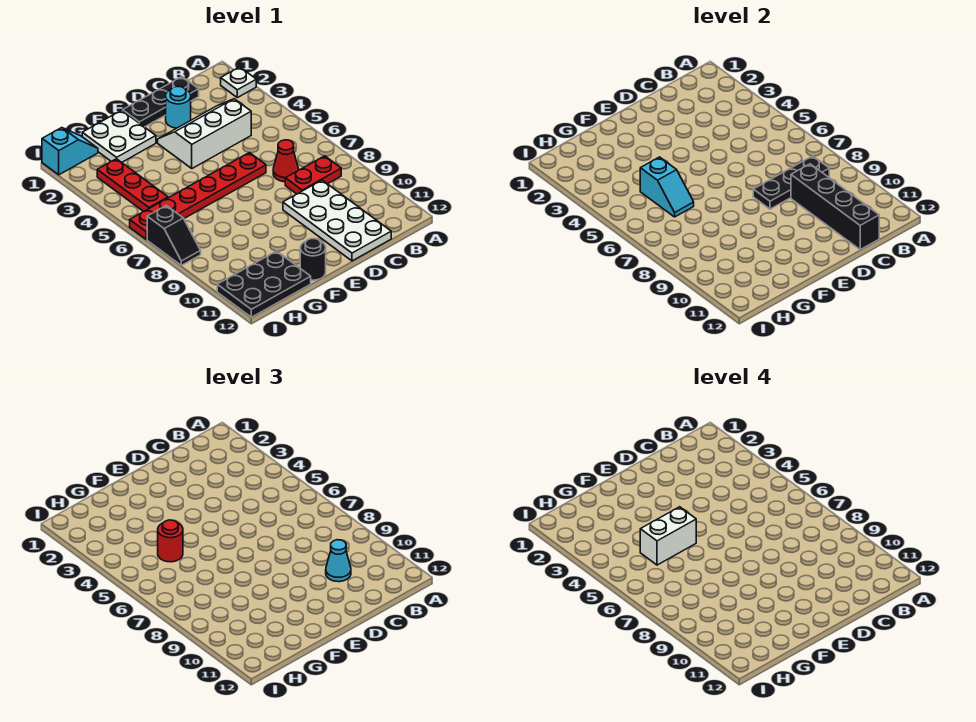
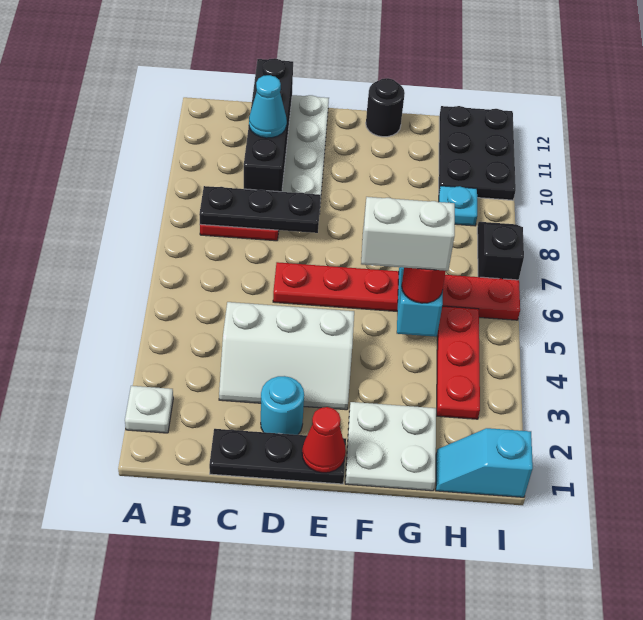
red cone C7 level 1 -> red cone E1 level 2
black plate G11:I12 level 1 -> black plate H10:I12 level 1
none -> cyan plate H9 level 1

